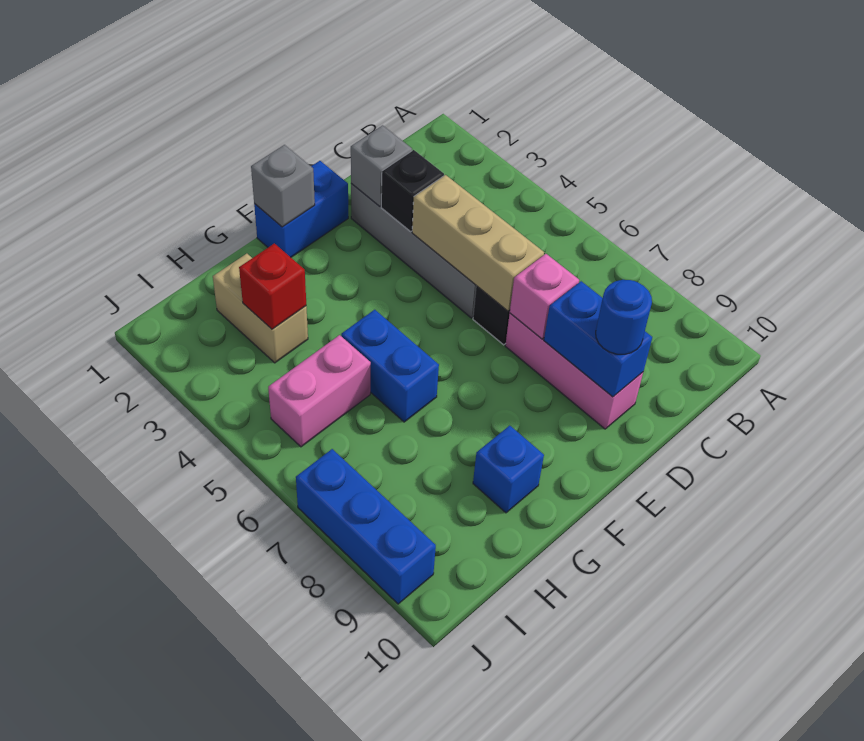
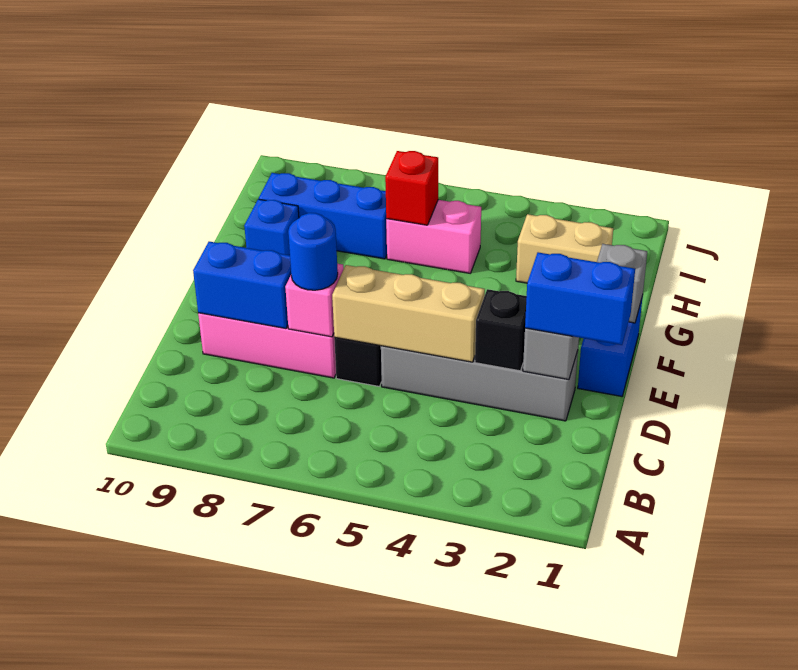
blue round brick D9 level 3 -> blue round brick D7 level 3
blue brick G5:G6 level 1 -> blue brick D1:D2 level 3
red brick H3 level 2 -> red brick H6 level 2
pink brick H5:I5 level 1 -> pink brick H5:H6 level 1
blue brick J7:J9 level 1 -> blue brick H7:H9 level 1

